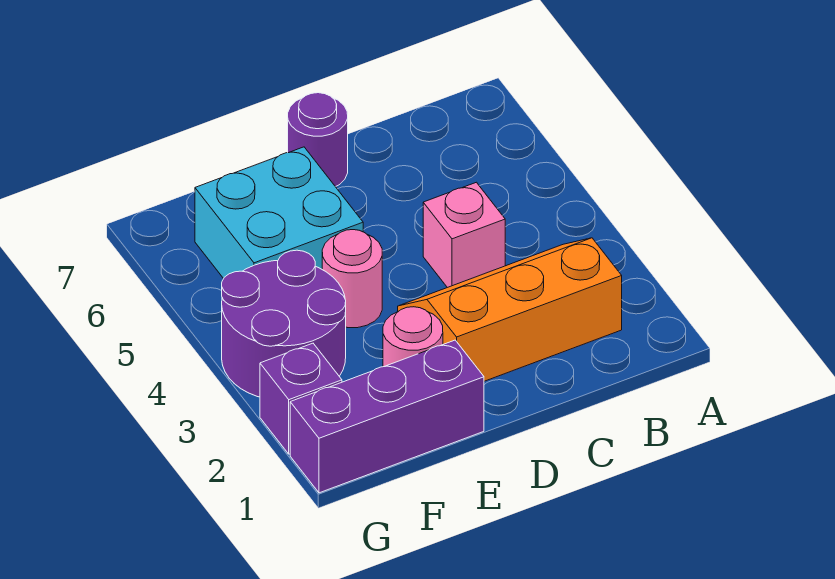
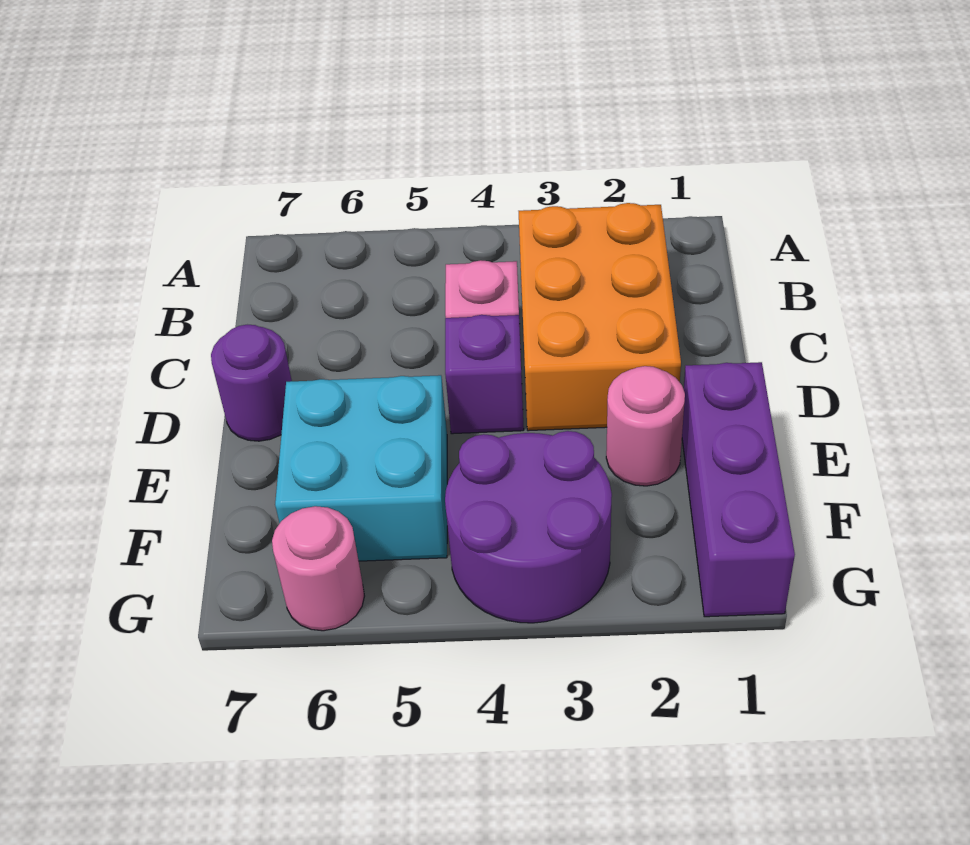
orange slope B2:D3 level 1 top 2 -> orange brick B2:D3 level 1
pink round brick E4 level 1 -> pink round brick G6 level 1
purple brick G2 level 1 -> purple brick D4 level 1

